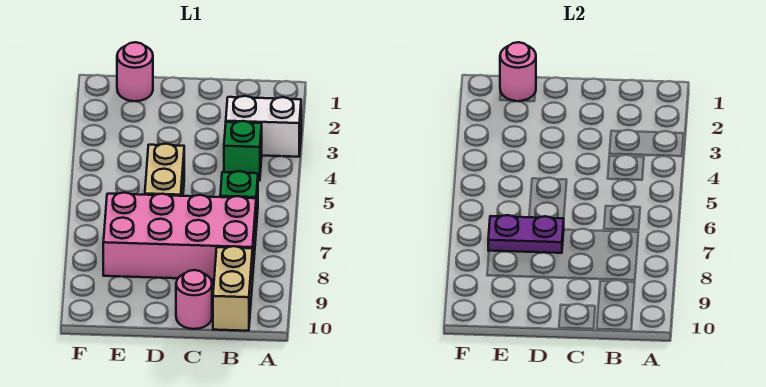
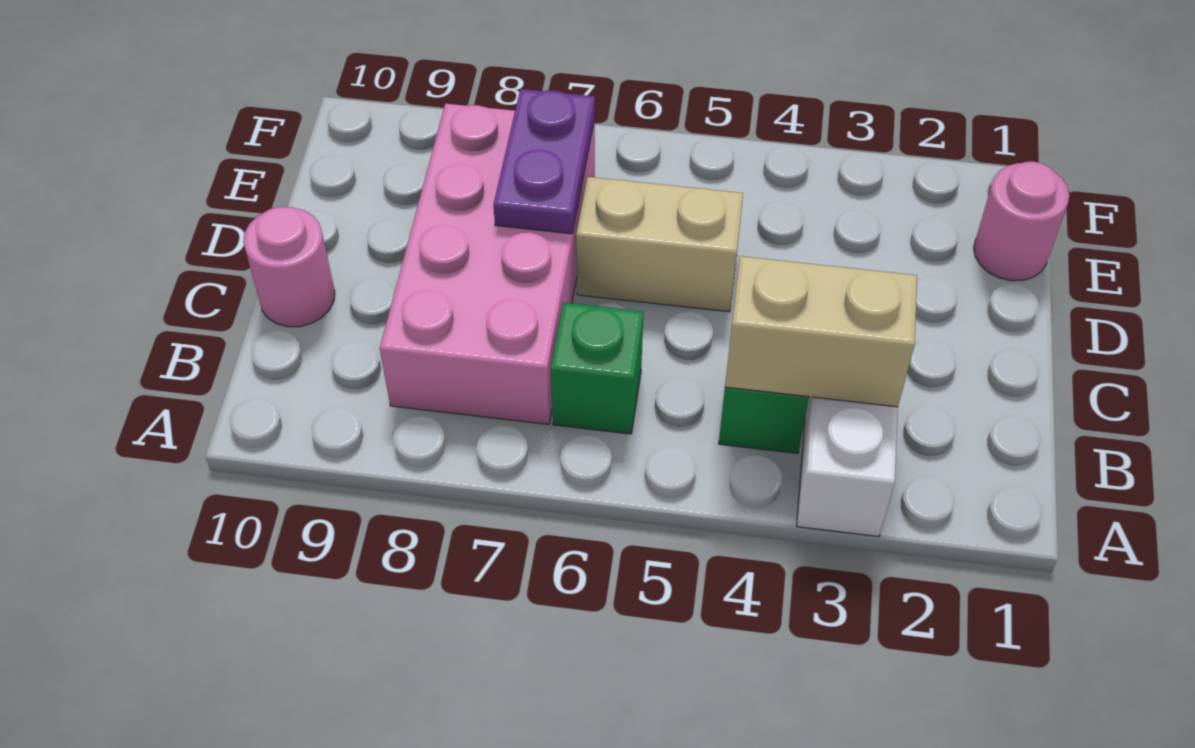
tan brick B9:B10 level 1 -> tan brick B3:B4 level 2
pink round brick E1 level 2 -> none

